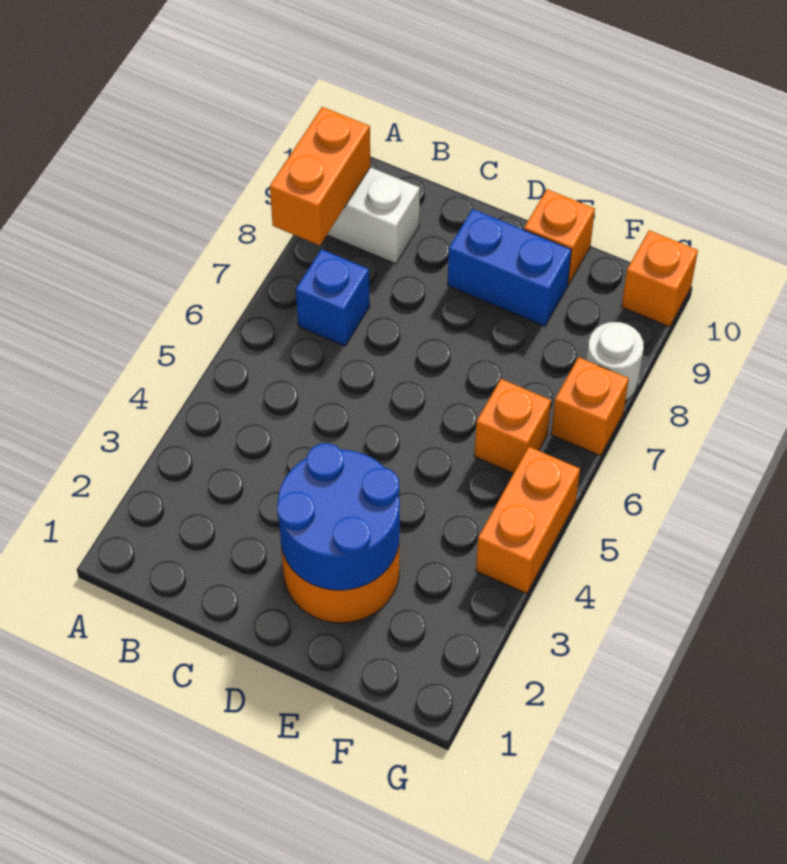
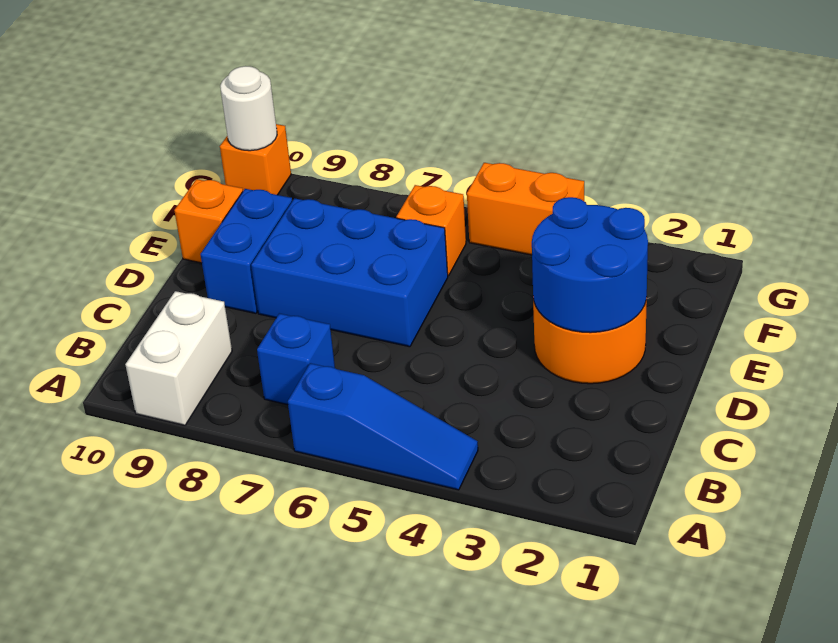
none -> blue slope A4:A6 level 1 top 6
orange brick A8:A9 level 2 -> none
none -> blue brick D6:E8 level 1
orange brick G7 level 1 -> none
white round brick G8 level 1 -> white round brick G10 level 2

